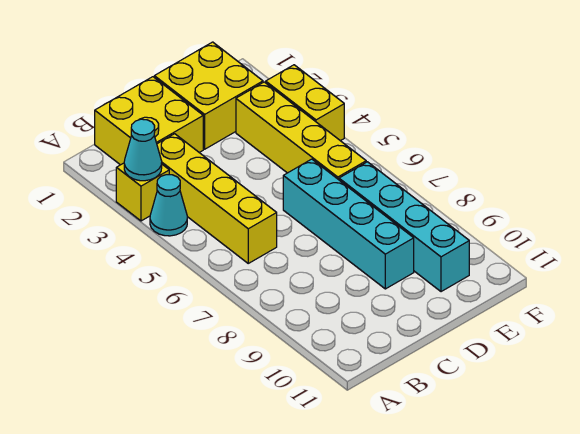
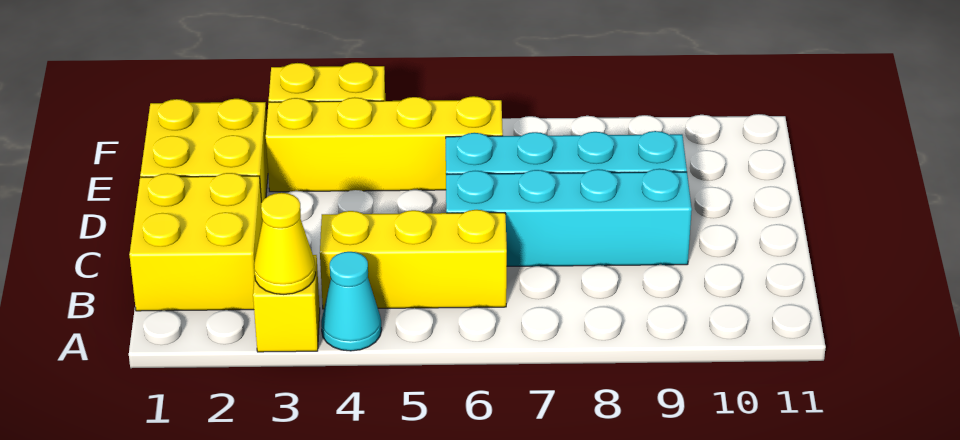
cyan cone A3 level 2 -> yellow cone A3 level 2
yellow brick B3:B6 level 1 -> yellow brick B4:B6 level 1
cyan brick E7:E10 level 1 -> cyan brick C6:C9 level 1

